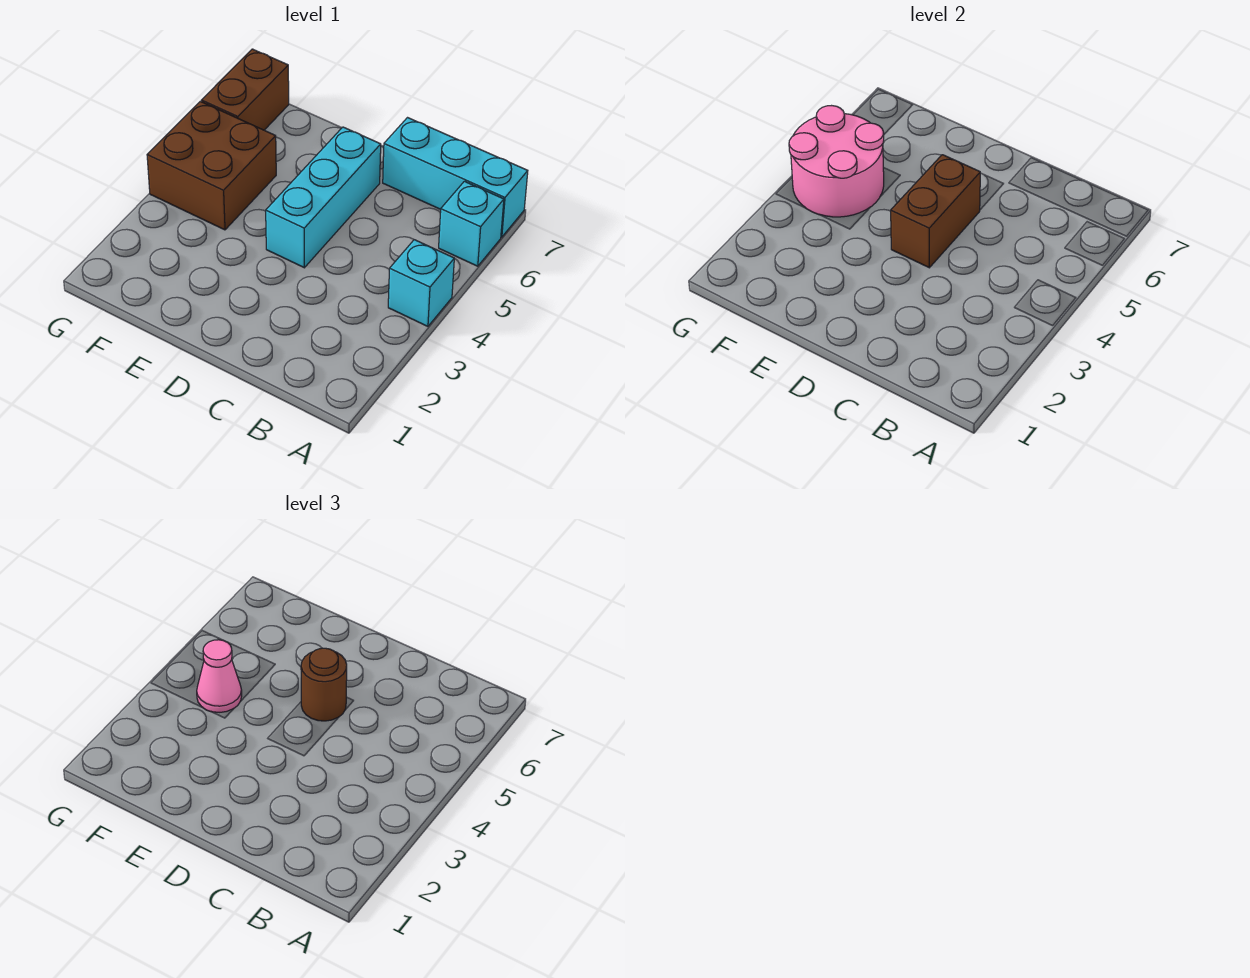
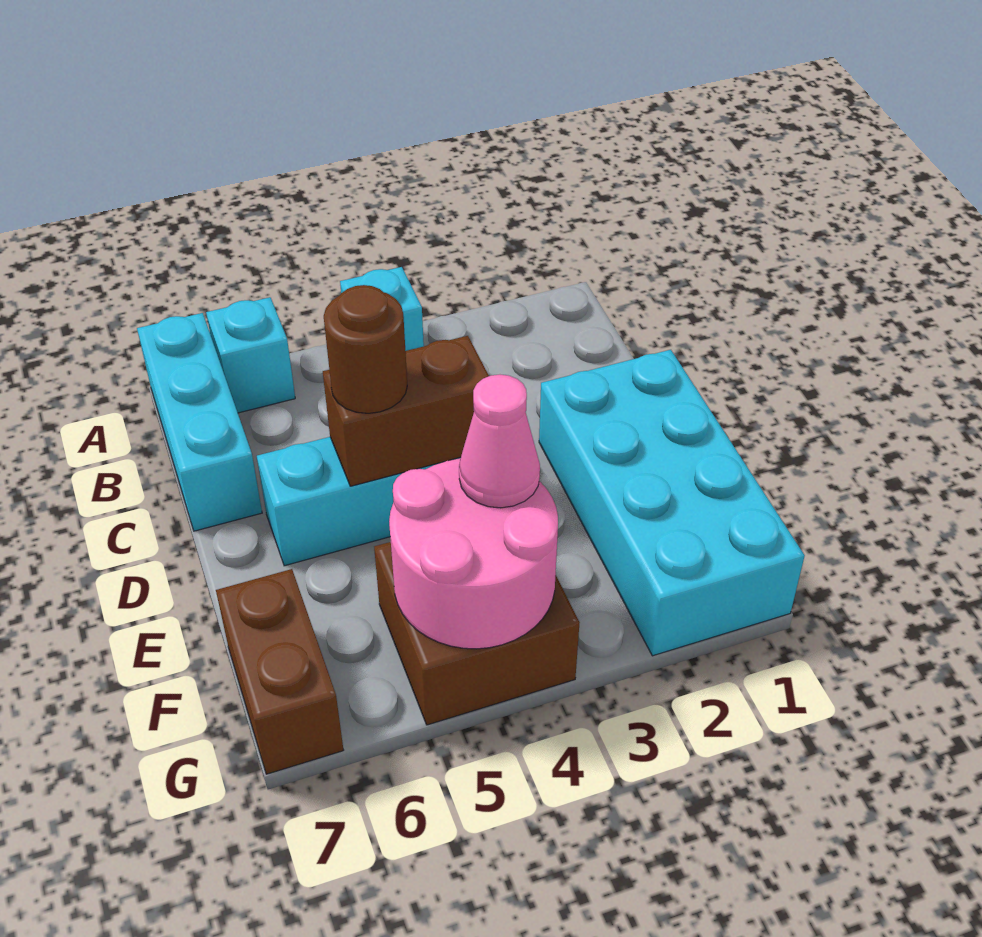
none -> cyan brick D1:G2 level 1
brown brick G6:G7 level 1 -> brown brick F7:G7 level 1

